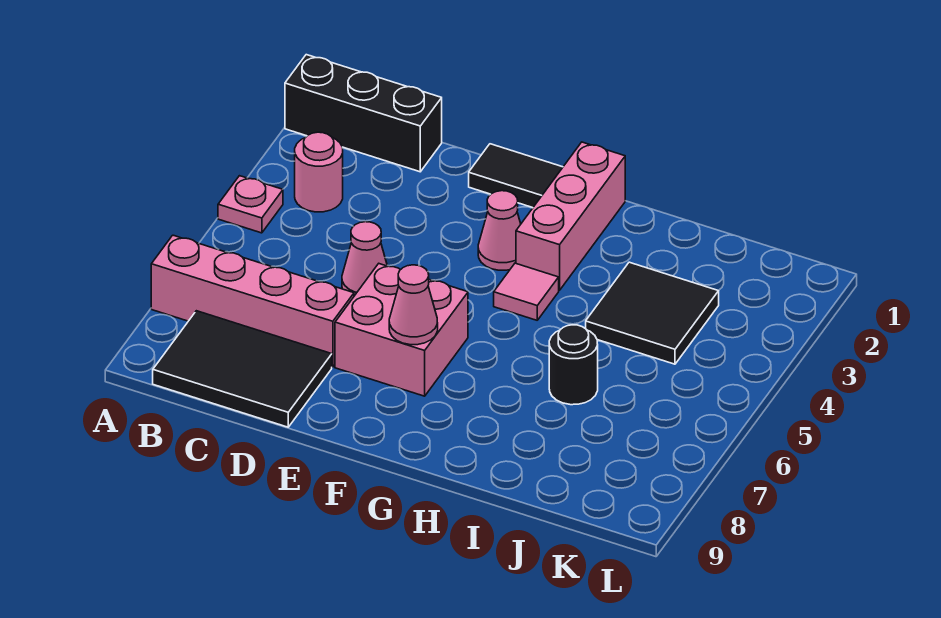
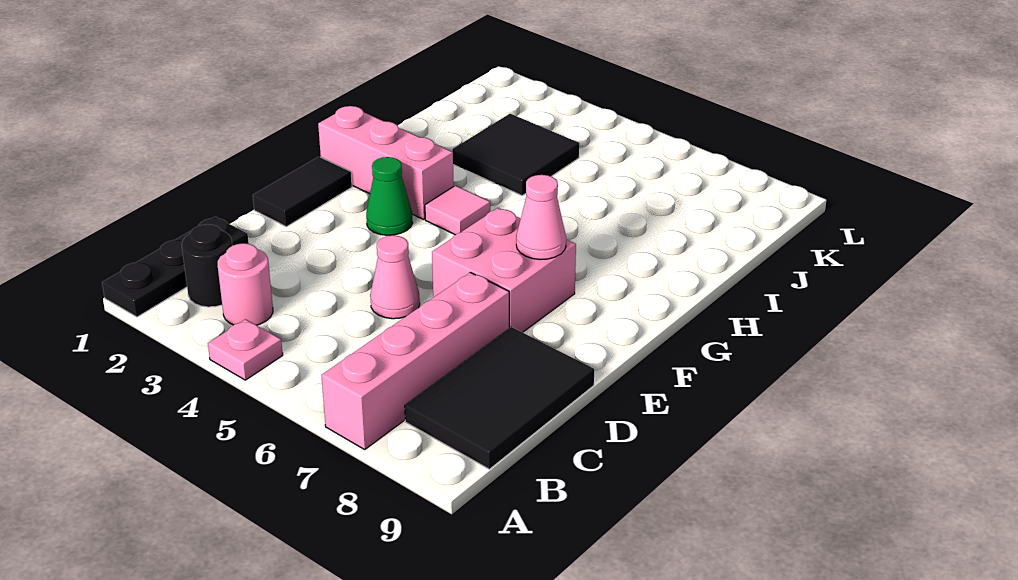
black brick A1:C1 level 1 -> black plate A1:C1 level 1
pink cone F3 level 1 -> green cone F3 level 1
black round brick I6 level 1 -> black round brick B2 level 1

